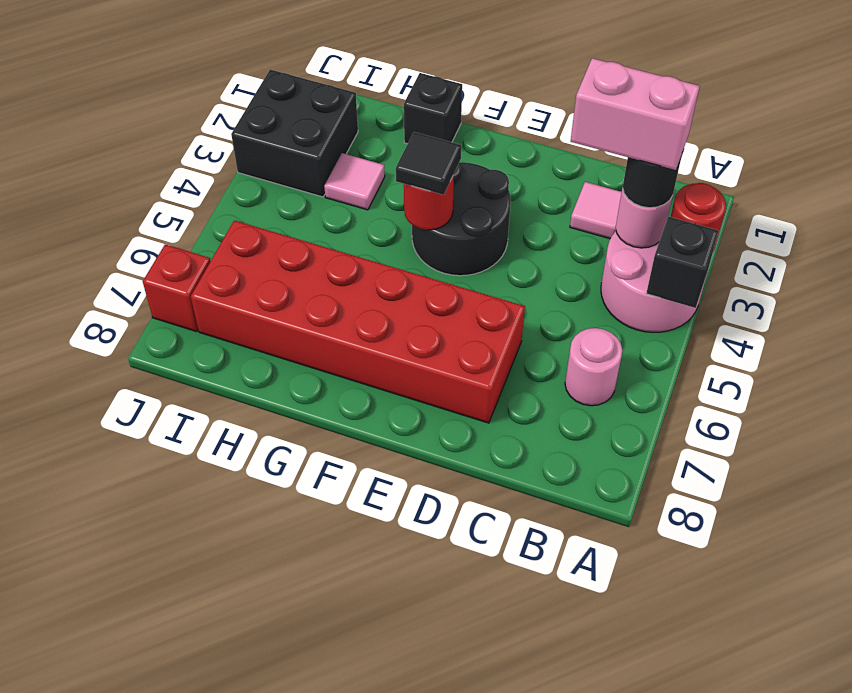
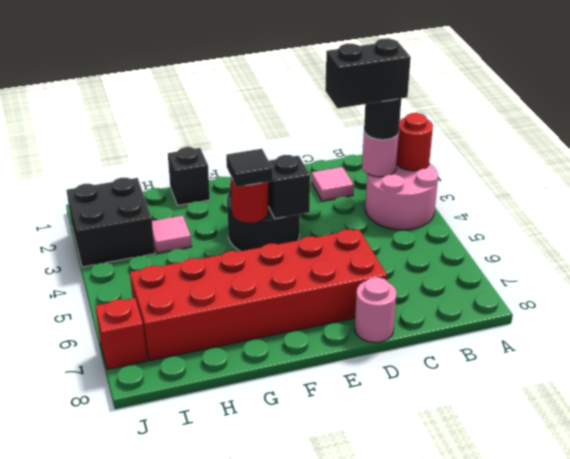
black brick A4 level 2 -> black brick E4 level 2
pink brick B3:C3 level 4 -> black brick B3:C3 level 4
pink round brick B6 level 1 -> pink round brick D8 level 1

